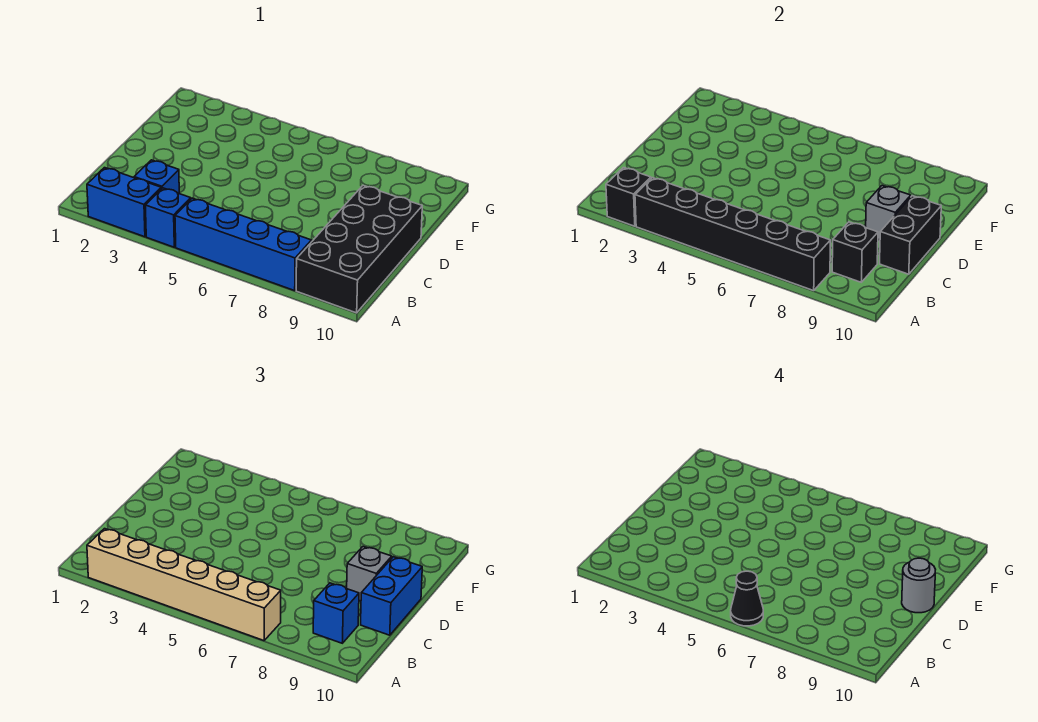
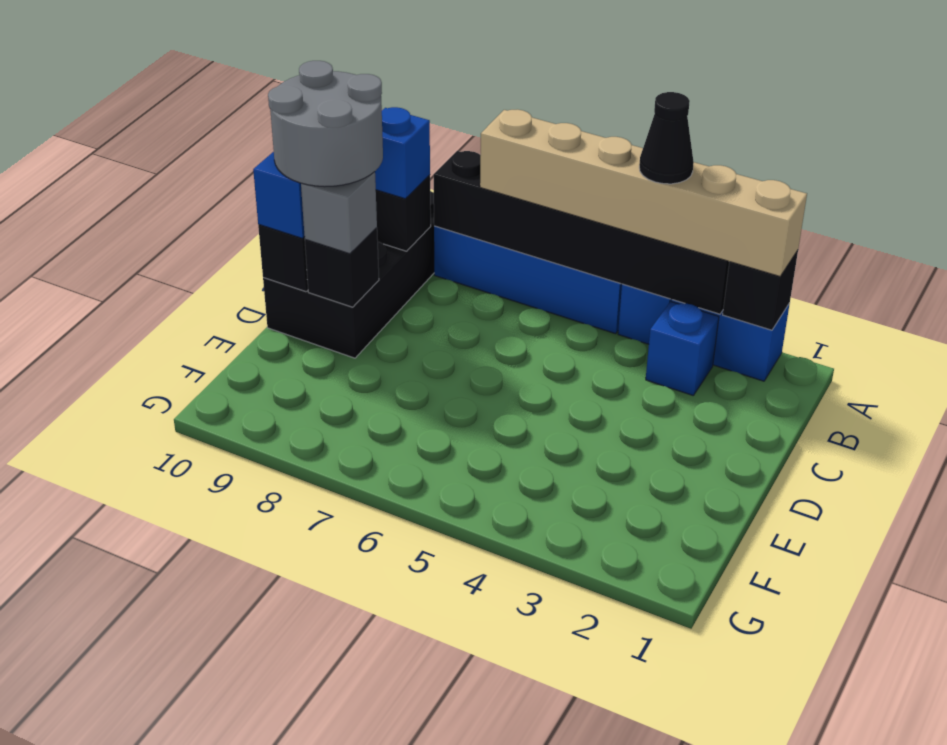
black cone A6 level 4 -> black cone A4 level 4
grey brick D9 level 2 -> black brick D9 level 2
grey round brick D10 level 4 -> grey round brick C9:D10 level 4

